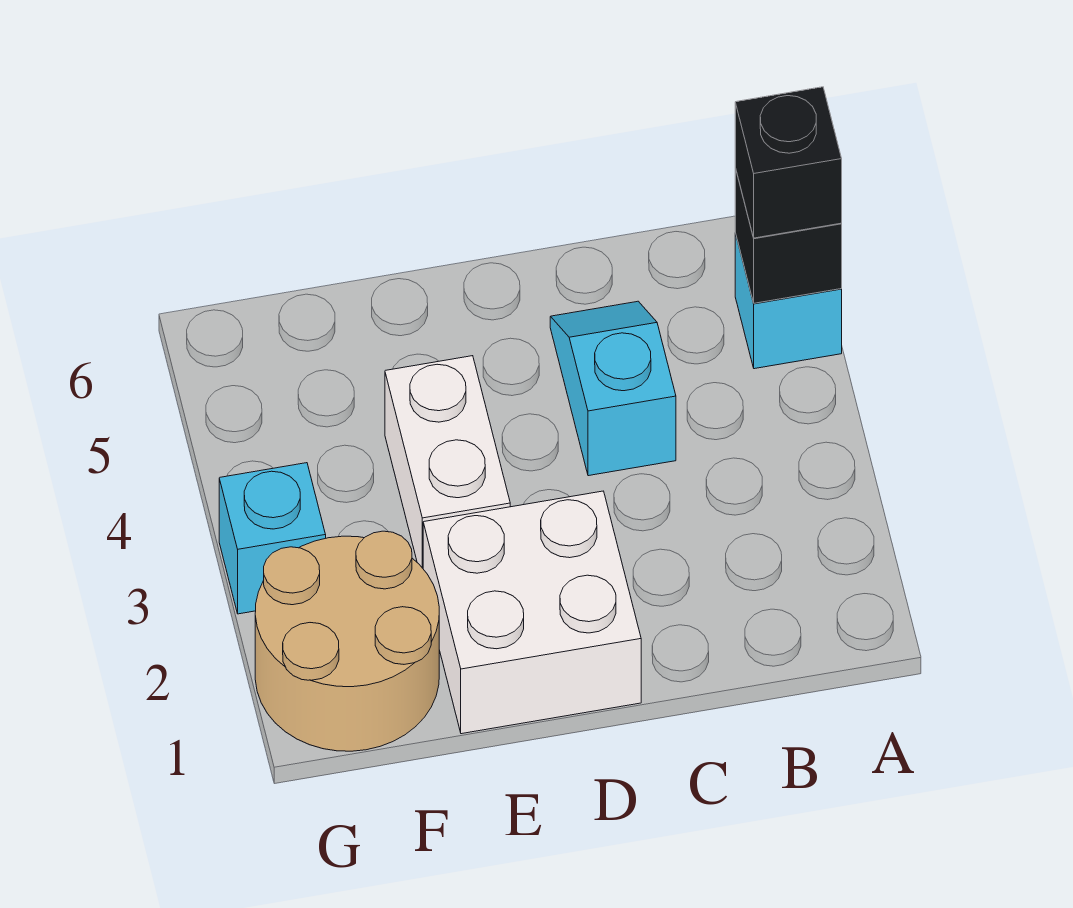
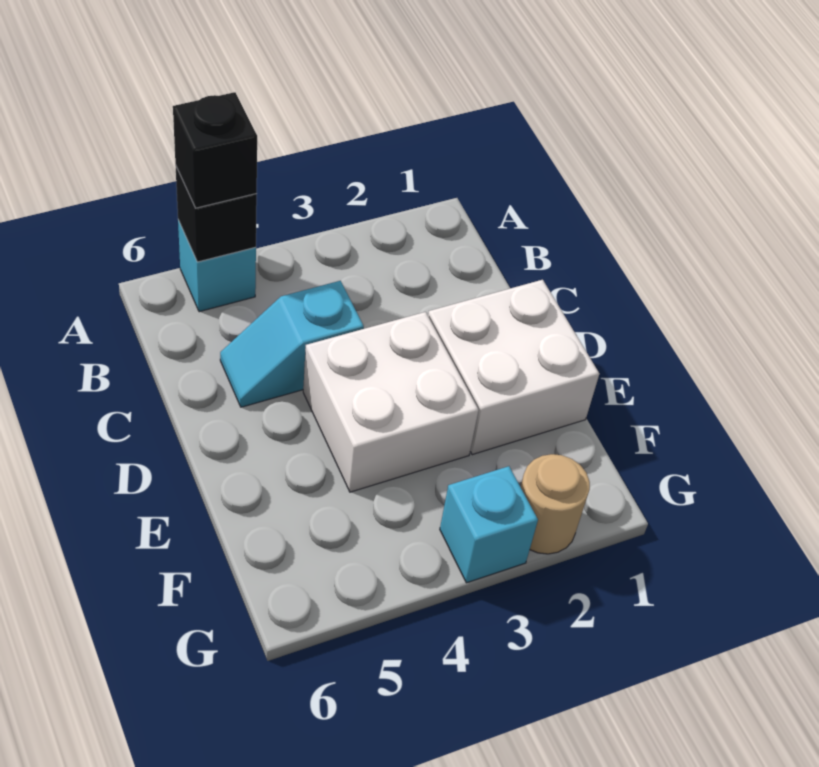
white brick E3:E4 level 1 -> white brick D3:E4 level 1
tan round brick F1:G2 level 1 -> tan round brick G2 level 1

